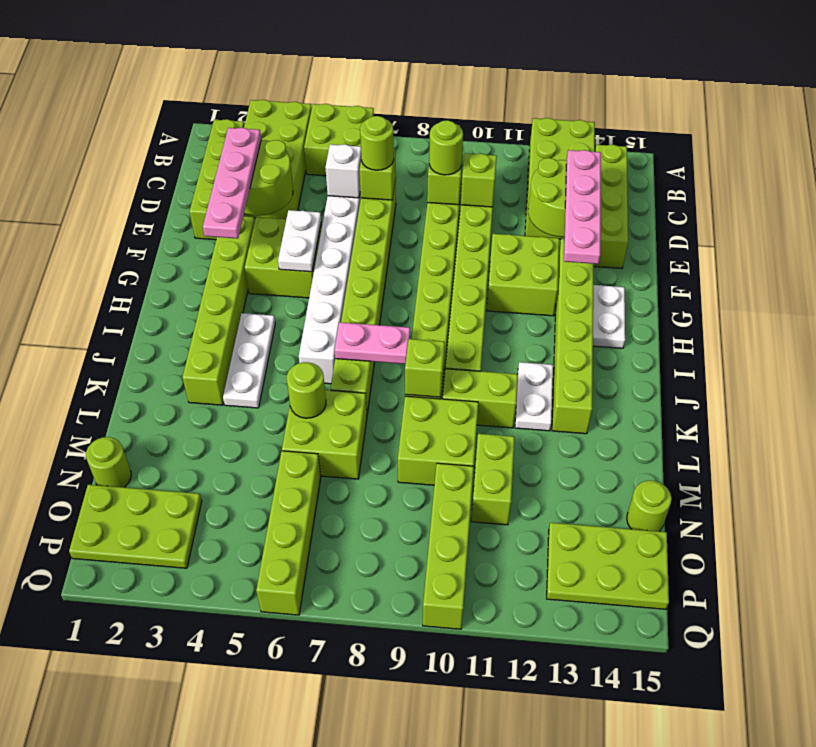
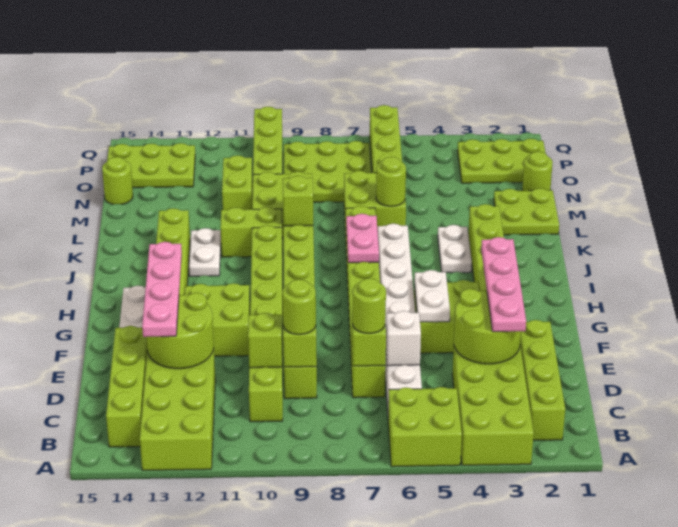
white plate I4:K4 level 1 -> white plate J4:K4 level 1
pink plate J7:J8 level 2 -> pink plate I7:J7 level 2
none -> lime plate L1:M2 level 1
none -> lime plate N7:P9 level 1

